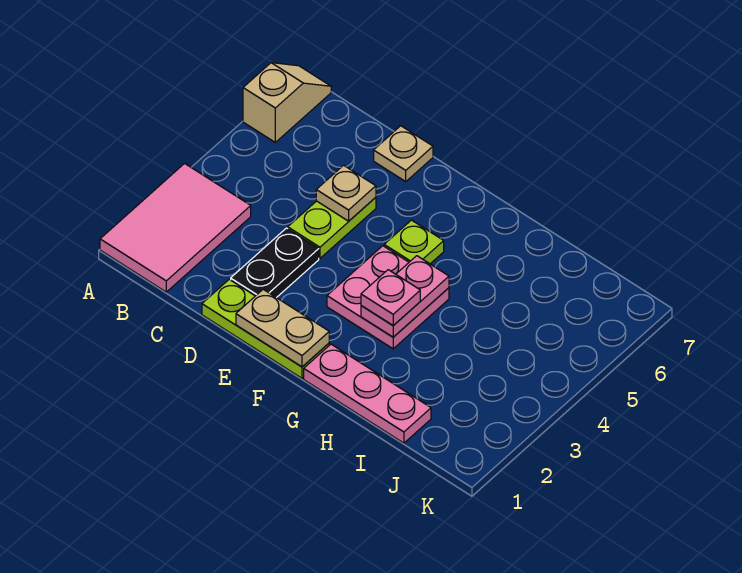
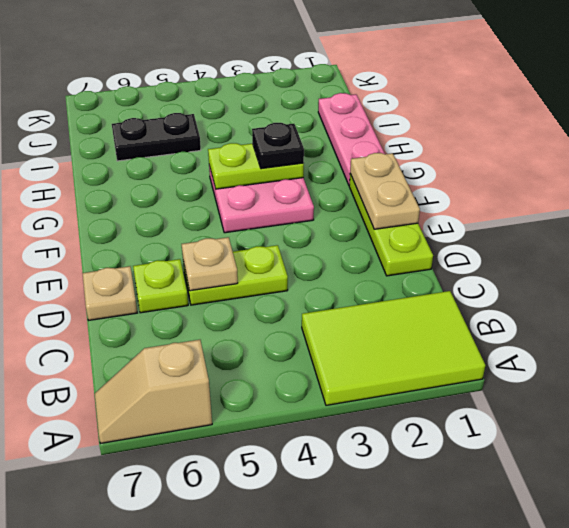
pink tile A1:B3 level 1 -> lime tile A1:B3 level 1
black plate D2:D3 level 1 -> black plate I5:I6 level 1
lime plate F5 level 1 -> lime plate D6 level 1
pink plate G3:G4 level 2 -> lime plate G3:G4 level 2
pink plate G3 level 3 -> black plate G3 level 3

